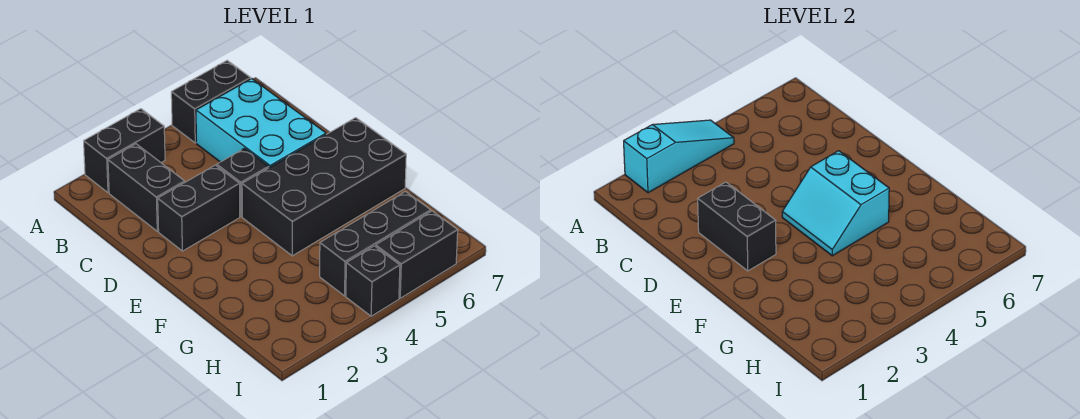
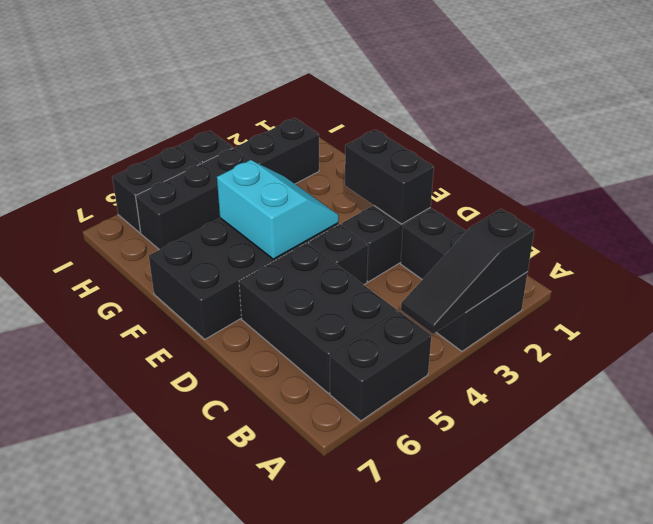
cyan slope A2:A4 level 2 top 2 -> black slope A2:A4 level 2 top 2
cyan brick B5:D6 level 1 -> black brick B5:D6 level 1
none -> black brick H2:H3 level 1

